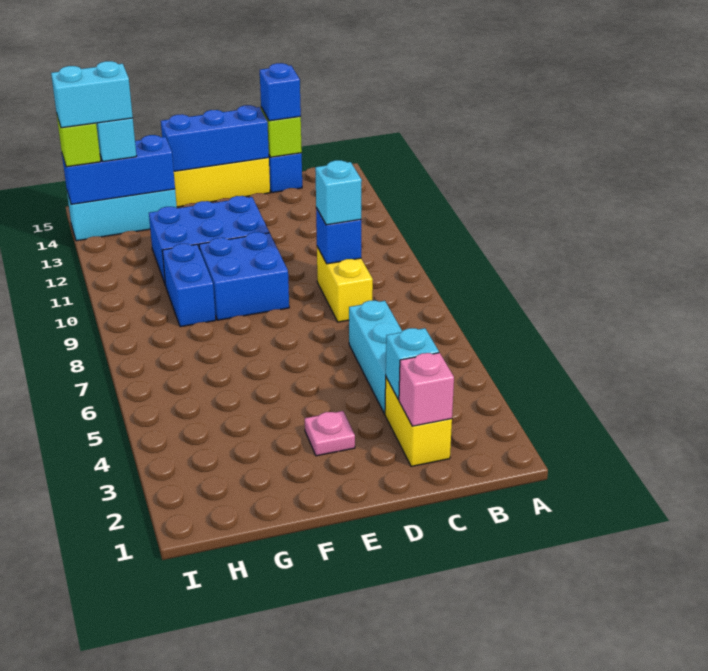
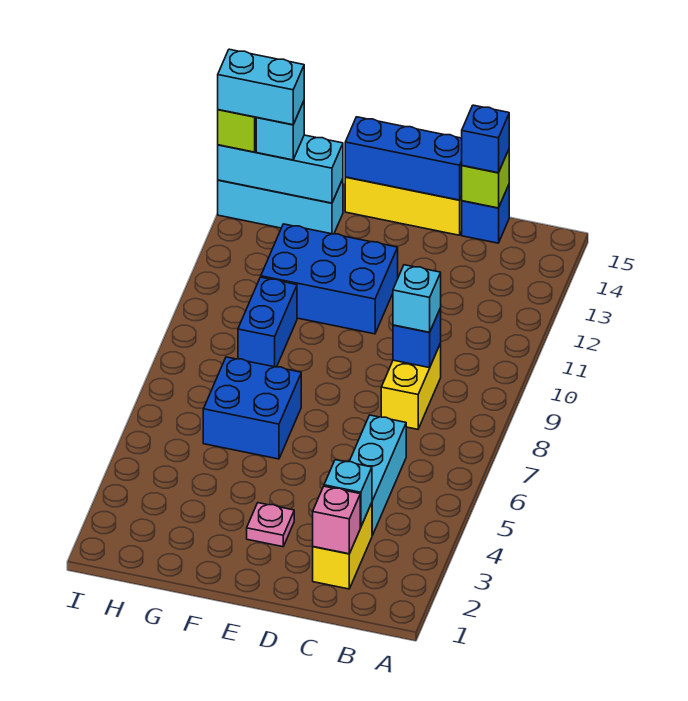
blue brick E9:F10 level 1 -> blue brick F6:G7 level 1
blue brick G14:I14 level 2 -> cyan brick G14:I14 level 2

